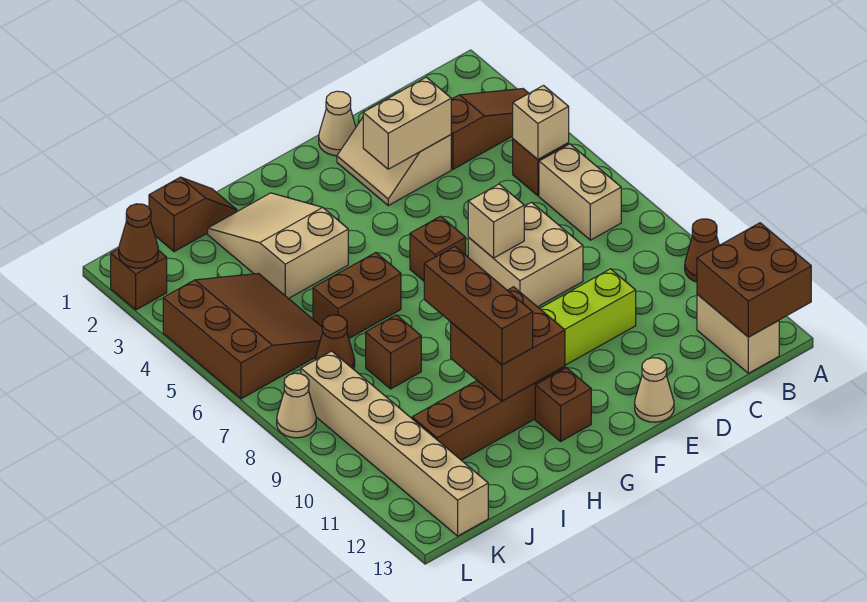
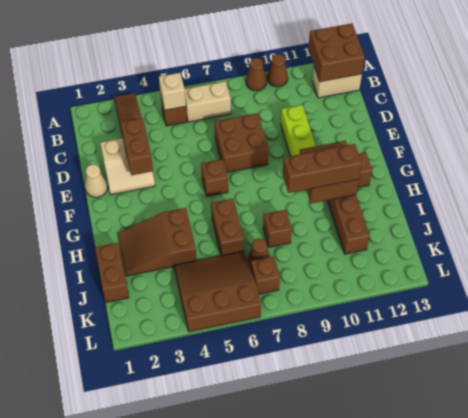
tan brick D3:E3 level 2 -> brown brick D3:E3 level 2
tan brick D7:E8 level 1 -> brown brick D7:E8 level 1
tan brick E7 level 2 -> none
tan cone E13 level 1 -> none
tan slope H2:I4 level 1 top 4 -> brown slope H2:I4 level 1 top 4
brown slope I1:J1 level 1 top J -> brown brick I1:J1 level 1
tan brick K8:K13 level 1 -> none
brown brick L2 level 1 -> brown brick K7 level 1
brown cone L2 level 2 -> brown cone A9 level 1
tan cone L8 level 1 -> none

